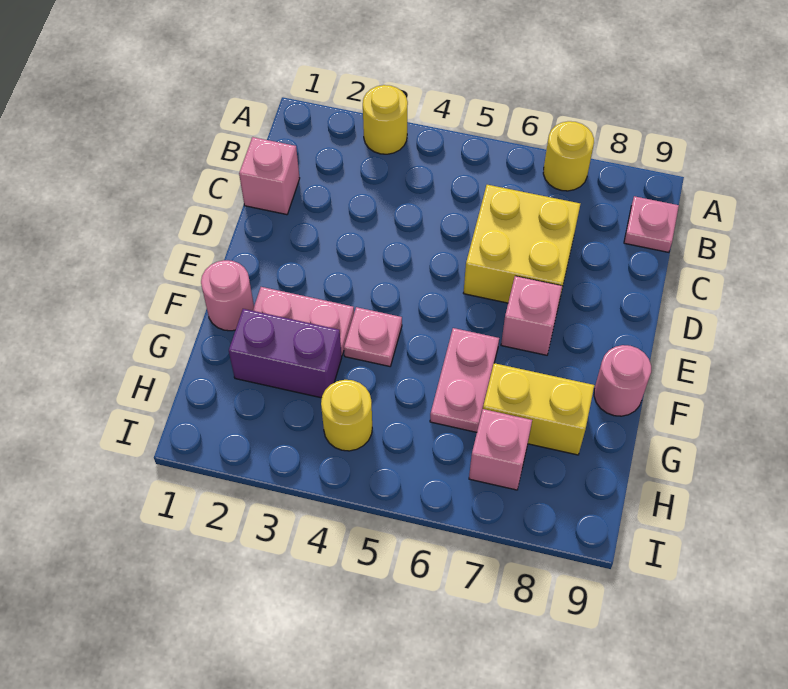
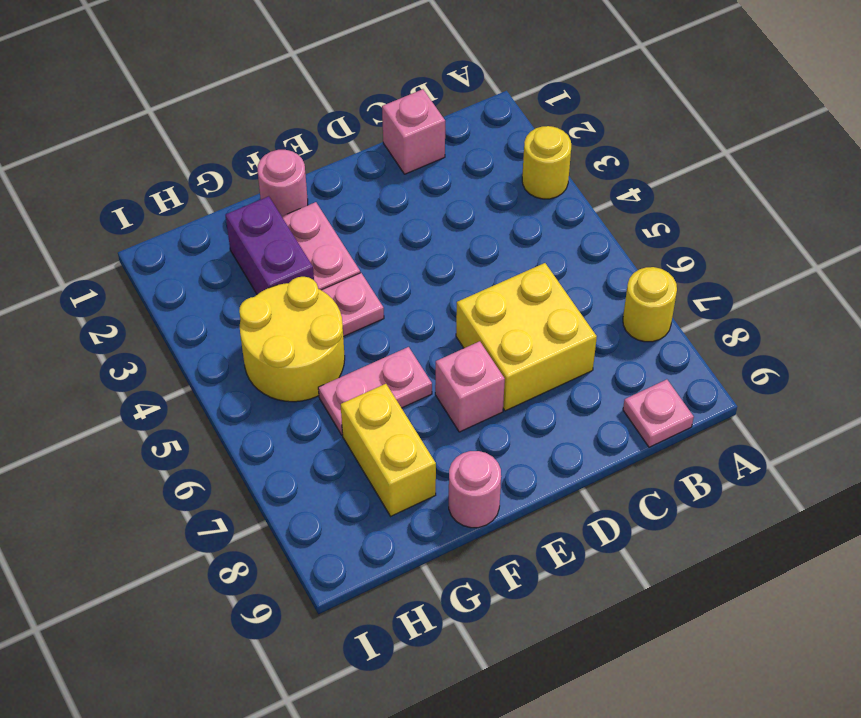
yellow round brick H4 level 1 -> yellow round brick G4:H5 level 1
pink brick H7 level 1 -> none

